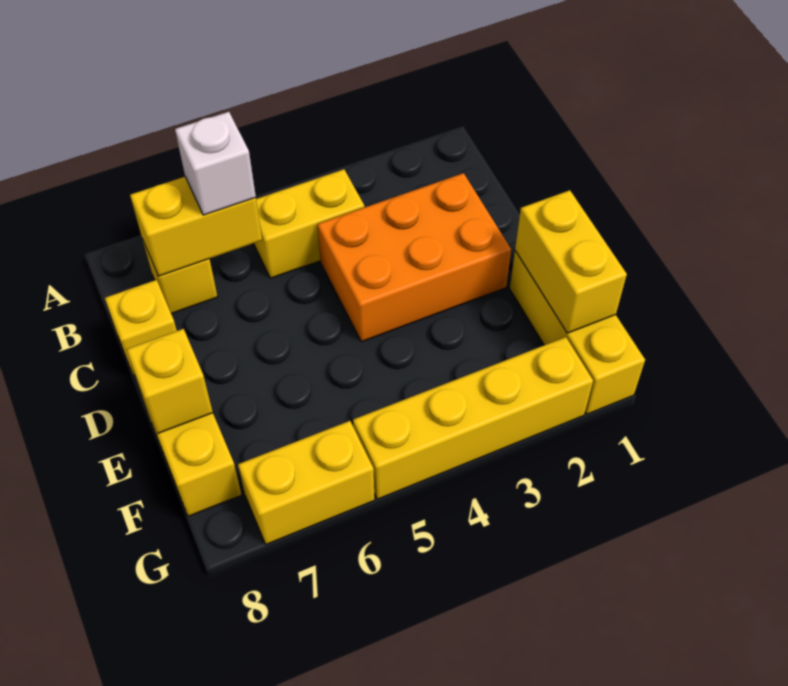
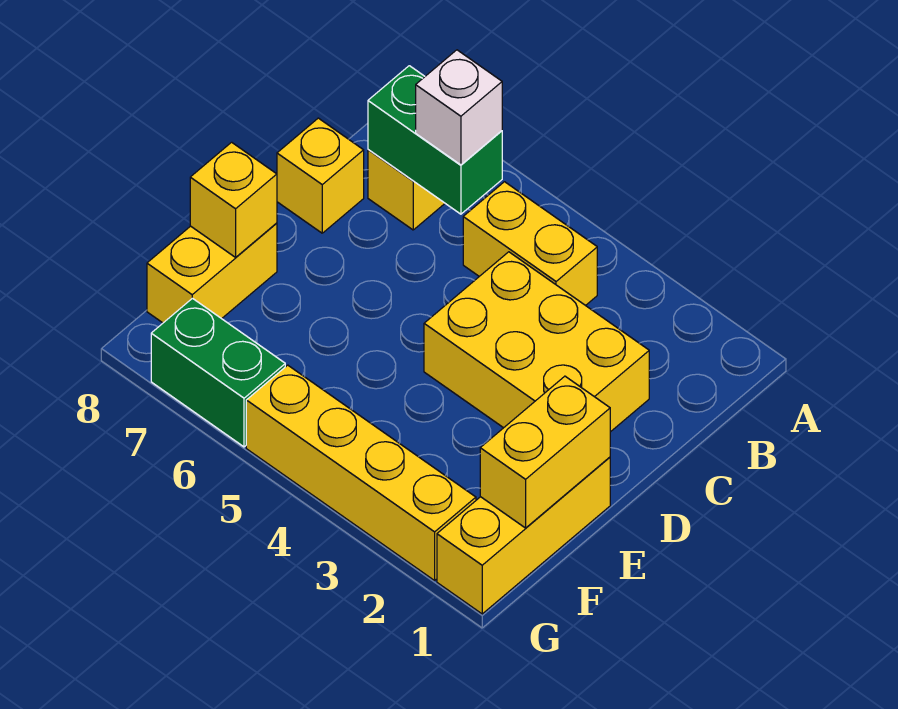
yellow brick B6:B7 level 2 -> green brick B6:B7 level 2
orange brick C2:D4 level 1 -> yellow brick C2:D4 level 1
yellow brick G6:G7 level 1 -> green brick G6:G7 level 1

